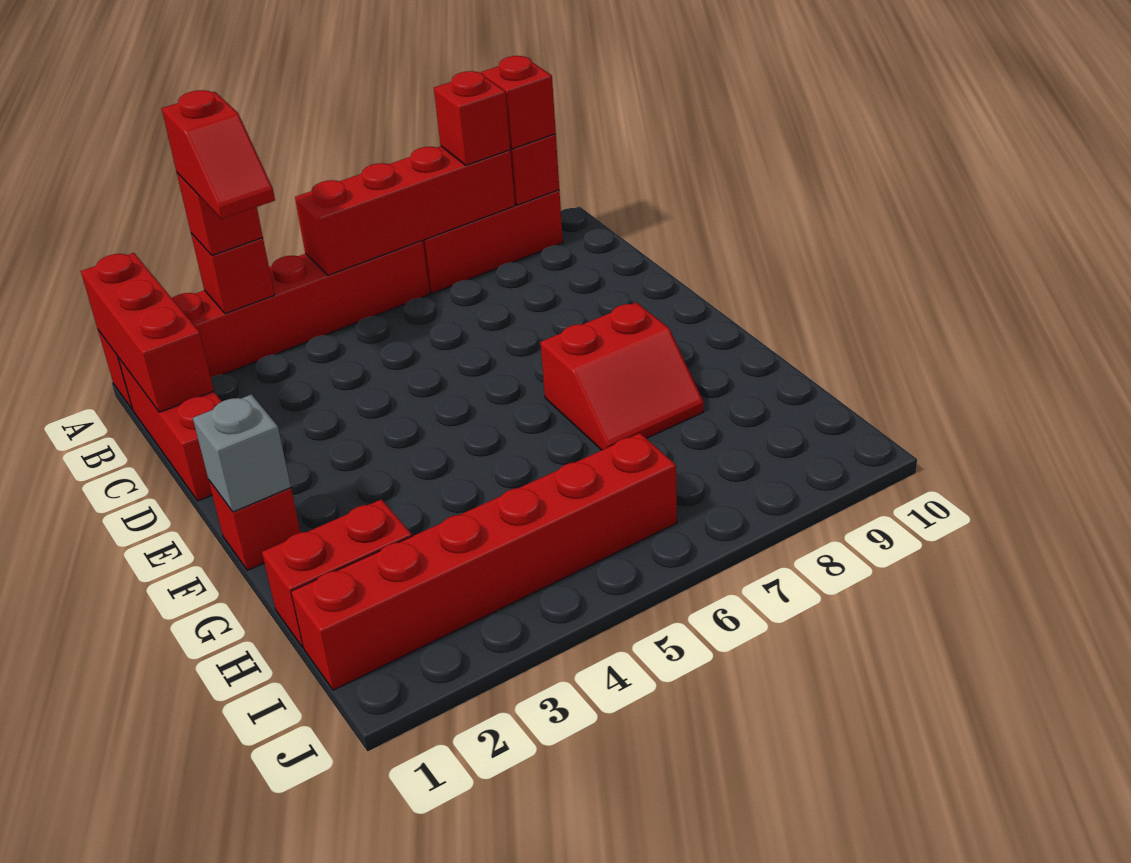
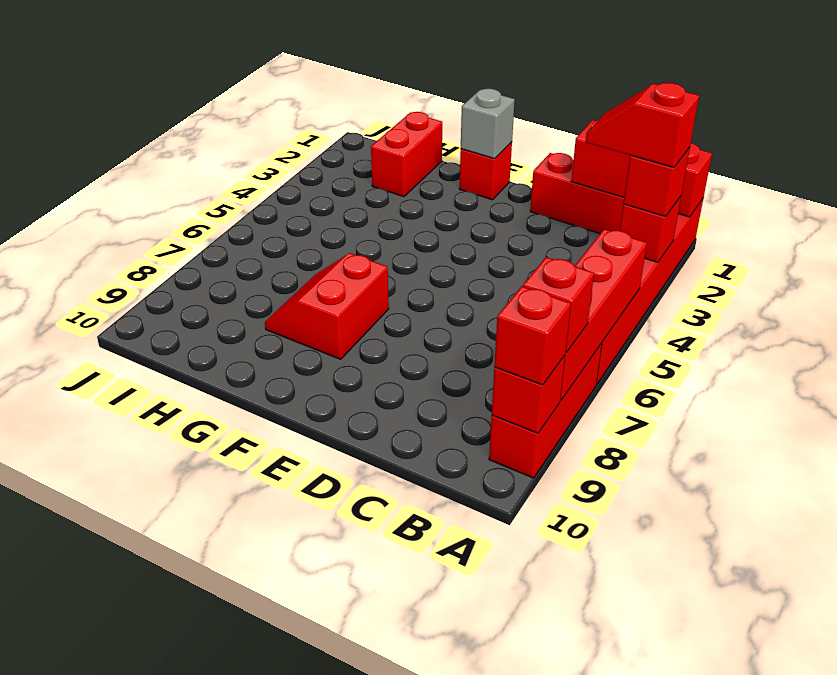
red brick I1:I6 level 1 -> none

